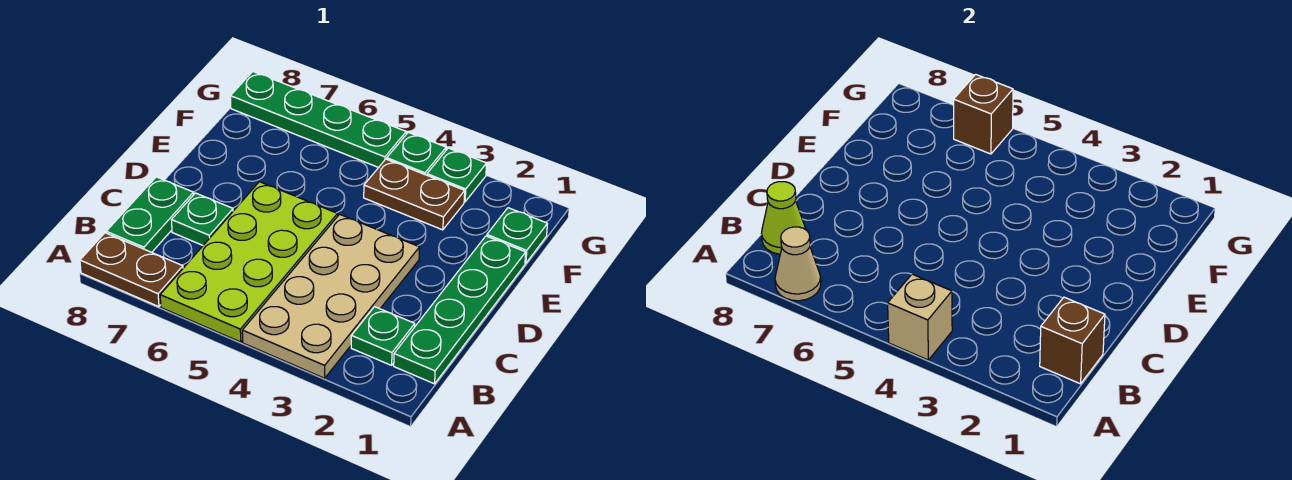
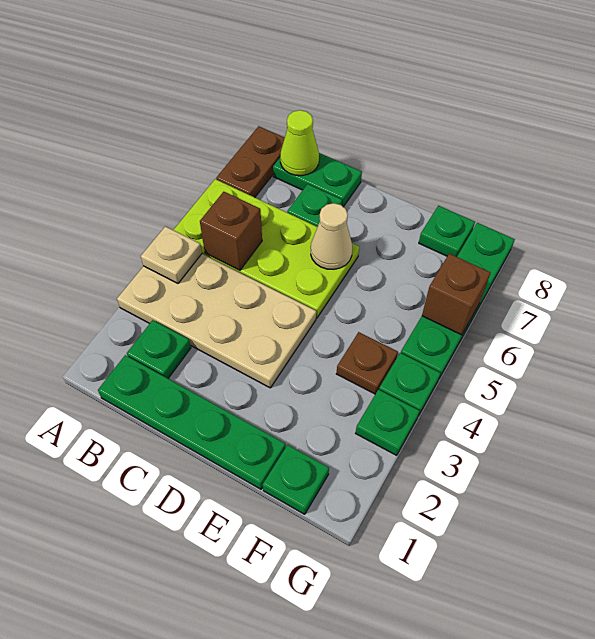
tan brick A4 level 2 -> tan plate A4 level 2
tan cone A7 level 2 -> tan cone D6 level 2
brown brick B1 level 2 -> brown brick B5 level 2
brown plate F3:F4 level 1 -> brown plate F4 level 1
none -> green plate F8 level 1

